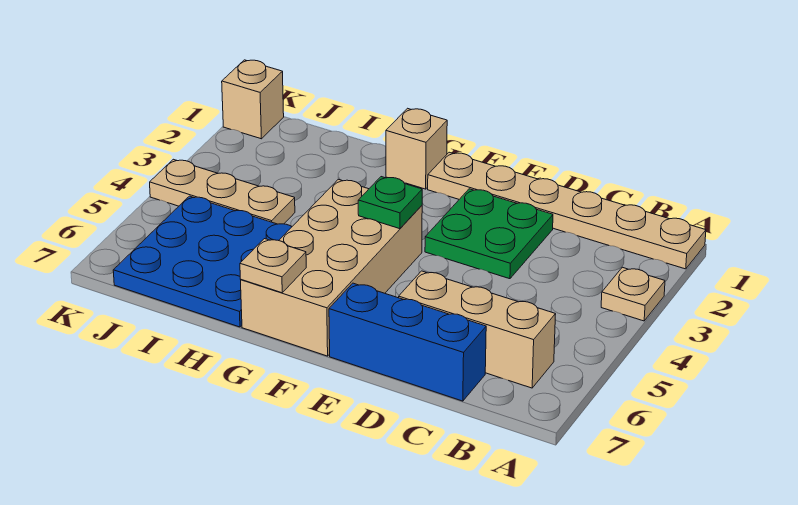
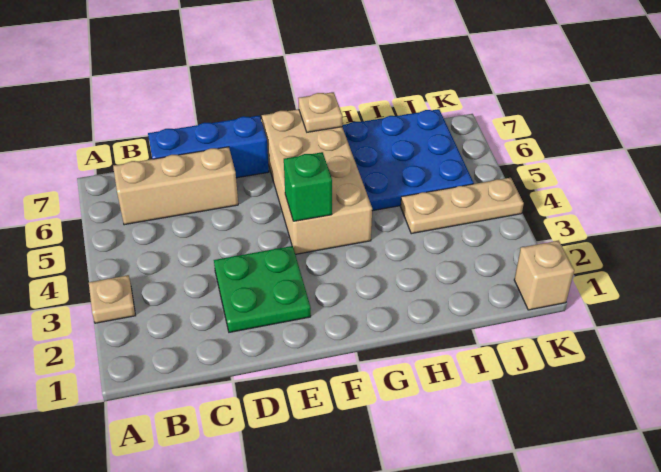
tan plate A1:F1 level 1 -> none
green plate F4 level 2 -> green brick F4 level 2
tan brick G1 level 1 -> none

